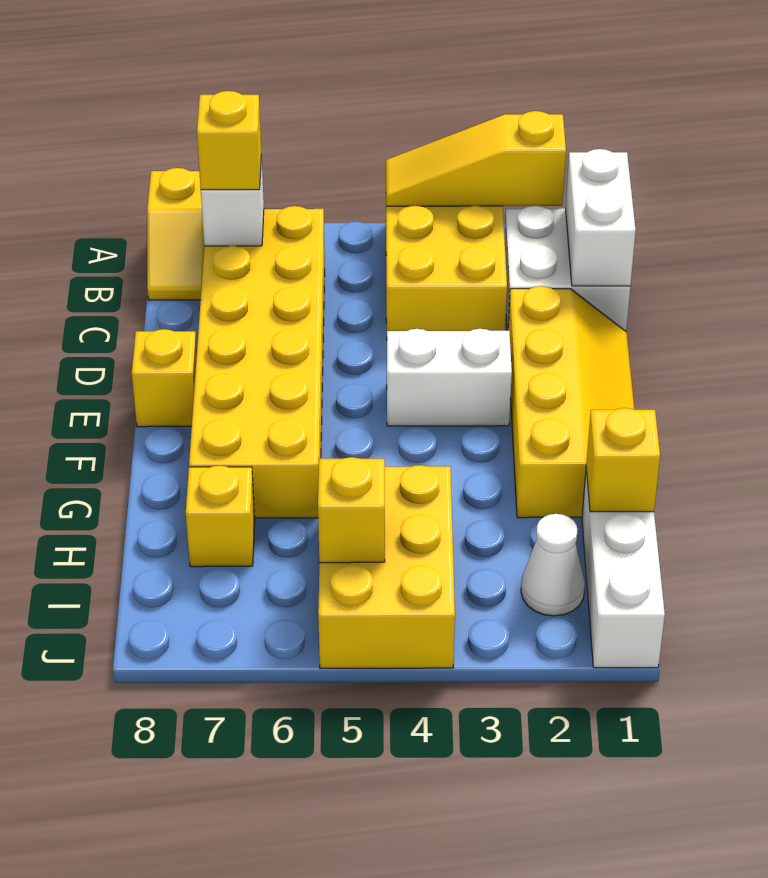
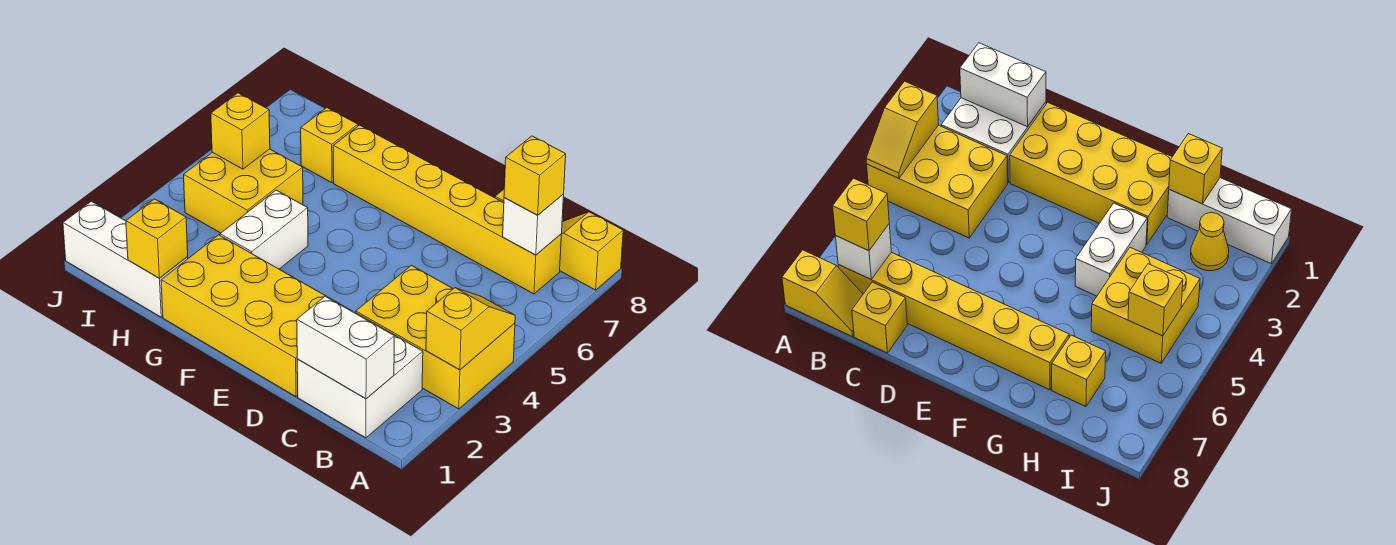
yellow slope A2:A4 level 2 top 2 -> yellow slope A3:A4 level 2 top 3
yellow brick B6:G7 level 1 -> yellow brick B7:G7 level 1
yellow slope D1:G2 level 1 top 2 -> yellow brick D1:G2 level 1
white brick E3:E4 level 1 -> white brick G3:G4 level 1
yellow brick E8 level 1 -> yellow brick C8 level 1
yellow brick H4:J5 level 1 -> yellow brick H4:I5 level 1
white cone I2 level 1 -> yellow cone I2 level 1

